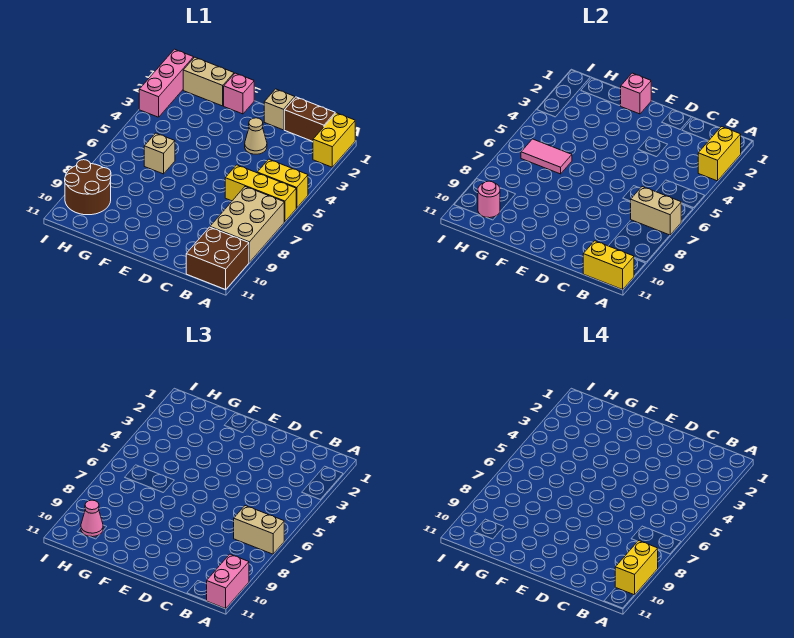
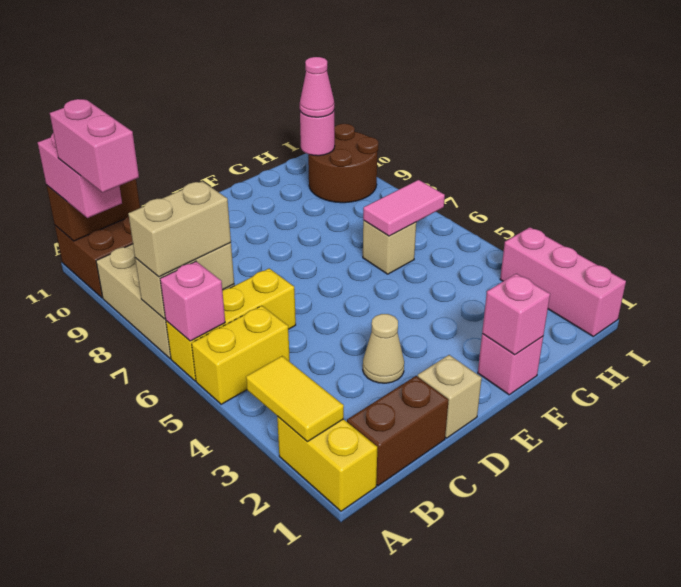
yellow brick A2:A3 level 2 -> yellow tile A2:A3 level 2
none -> pink brick A6 level 2
yellow brick A9:A10 level 4 -> pink brick A9:A10 level 4
yellow brick A11:B11 level 2 -> brown brick A11:B11 level 2
tan brick G1:H1 level 1 -> none

